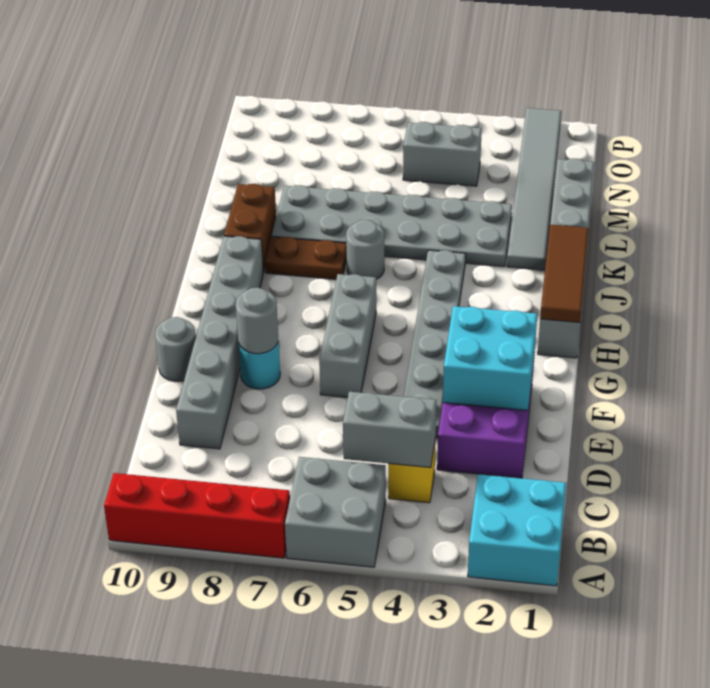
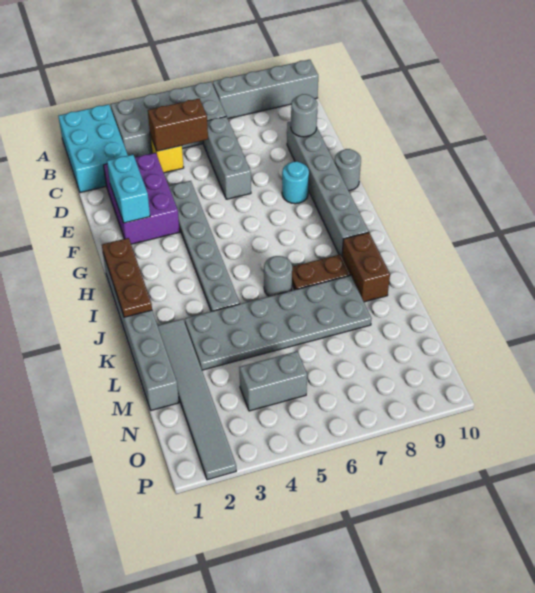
cyan brick A1:B2 level 1 -> cyan brick A1:C2 level 1
grey brick A5:B6 level 1 -> grey brick A3:B6 level 1
red brick A7:A10 level 1 -> grey brick A7:A10 level 1
grey brick C4:C5 level 2 -> brown brick C4:C5 level 2
cyan brick E2:F3 level 2 -> cyan brick E2:F2 level 2
grey brick F6:H6 level 1 -> grey brick C6:E6 level 1
grey round brick F8 level 2 -> grey round brick D9 level 2
brown tile H1:J1 level 2 -> brown plate H1:J1 level 2

